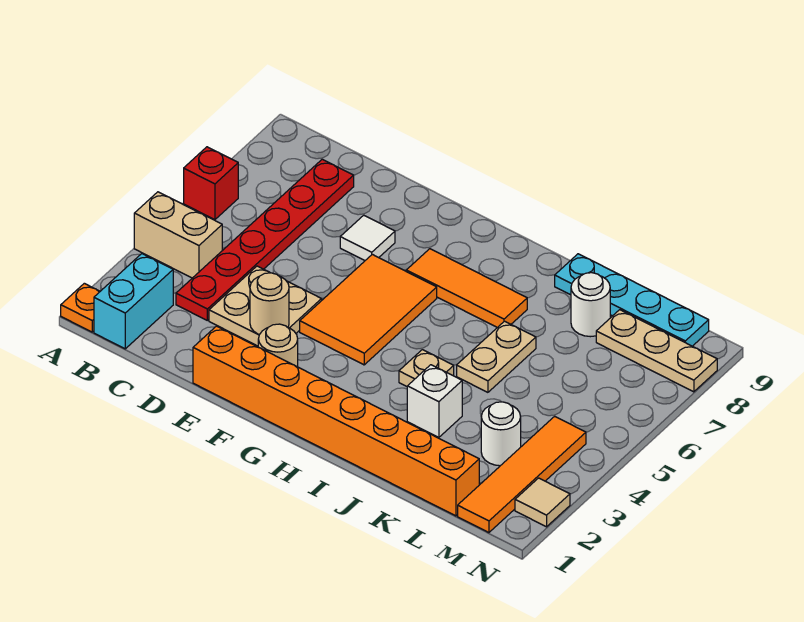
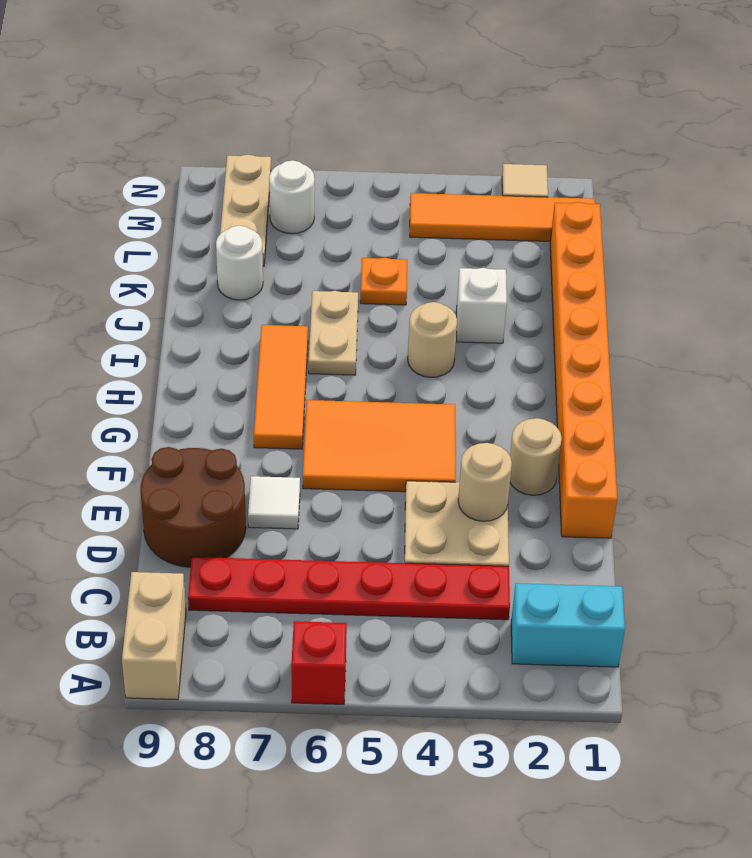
orange plate A1 level 1 -> orange plate K5 level 1
tan brick A4:B4 level 1 -> tan brick A9:B9 level 1
none -> brown round brick D8:E9 level 1
tan plate I4 level 1 -> tan round brick I4 level 1
tan plate J5:J6 level 1 -> tan plate I6:J6 level 1
cyan plate J9:M9 level 1 -> none
white round brick L3 level 1 -> white round brick M7 level 1

